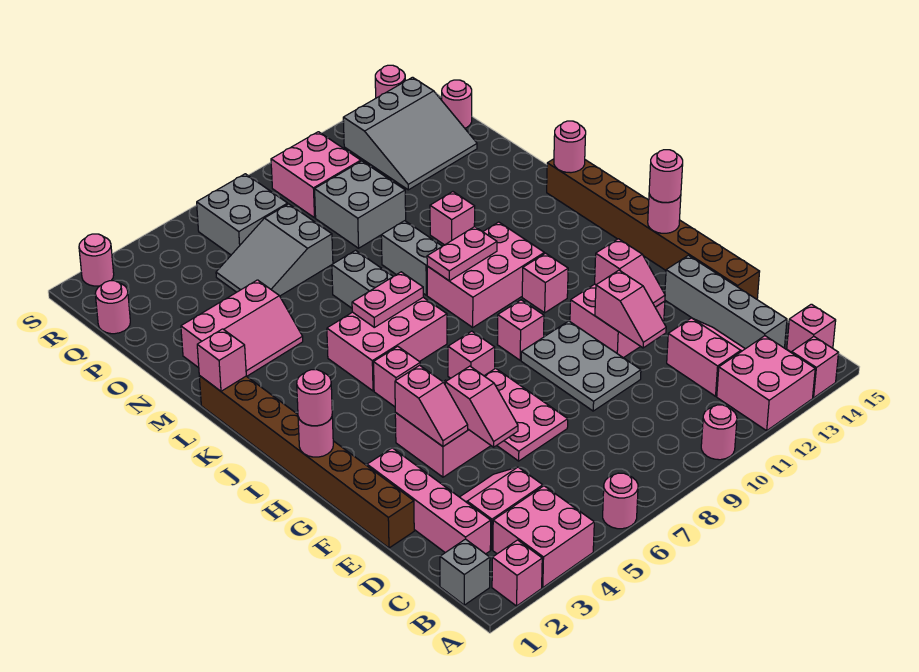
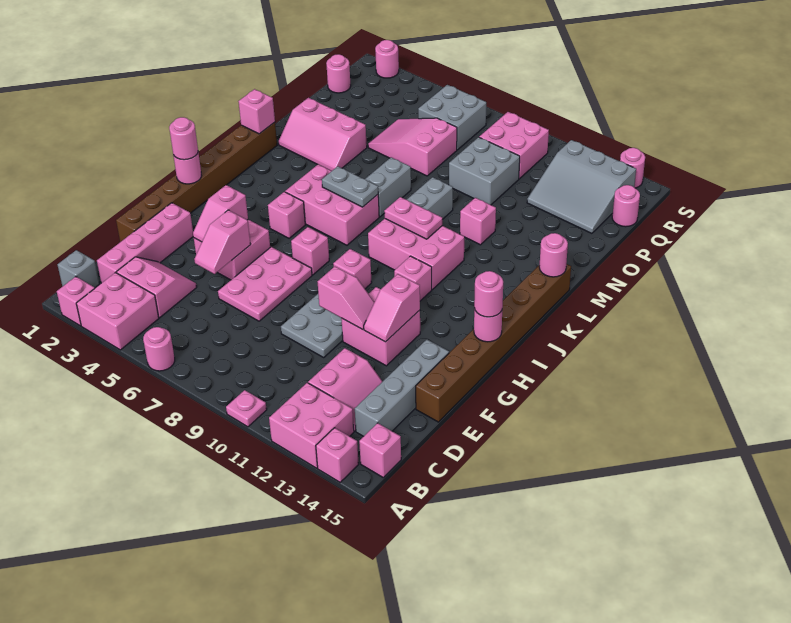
pink round brick A10 level 1 -> pink plate A10 level 1
pink slope E11:F11 level 2 top F -> pink slope F10:F11 level 2 top 10
pink plate K6:K7 level 2 -> grey plate K6:K7 level 2
grey slope O5:P7 level 1 top 7 -> pink slope O5:P7 level 1 top 7

